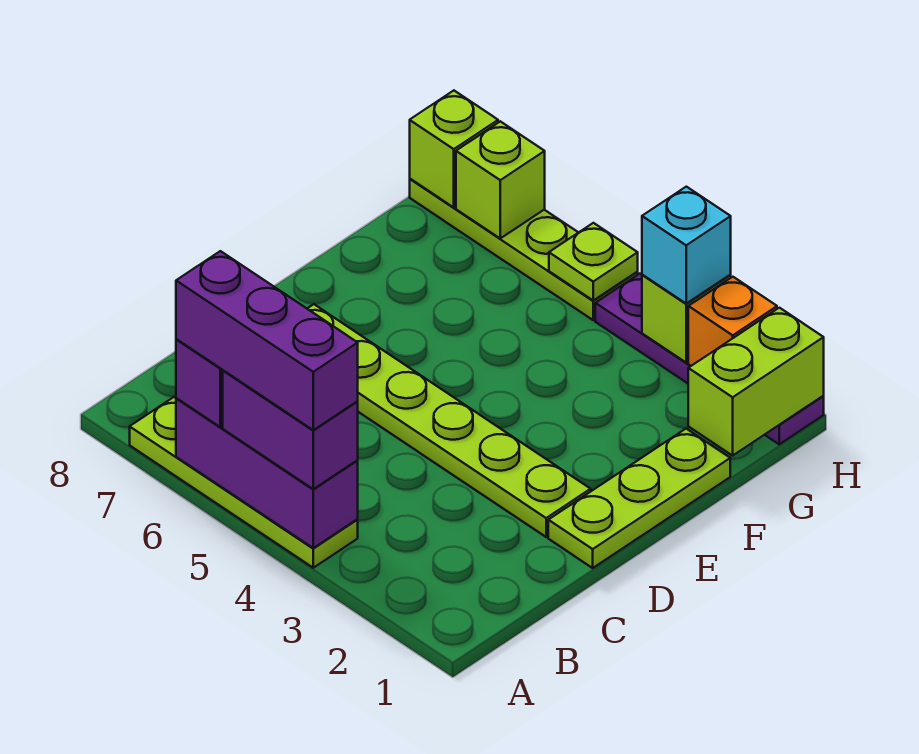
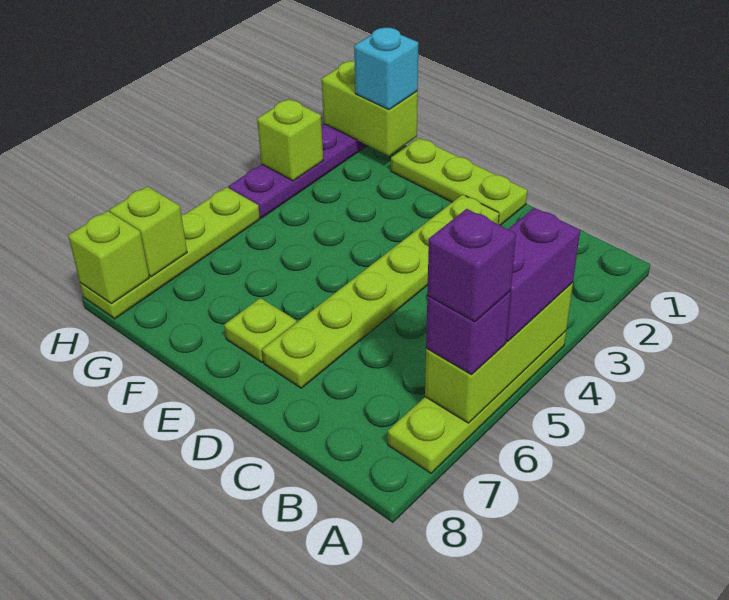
purple brick A4:A6 level 2 -> lime brick A4:A6 level 2
purple brick A4:A6 level 4 -> purple brick A6 level 4
orange brick H2 level 2 -> none
cyan brick H3 level 3 -> cyan brick G1 level 3
lime plate H5 level 2 -> lime plate E7 level 1

